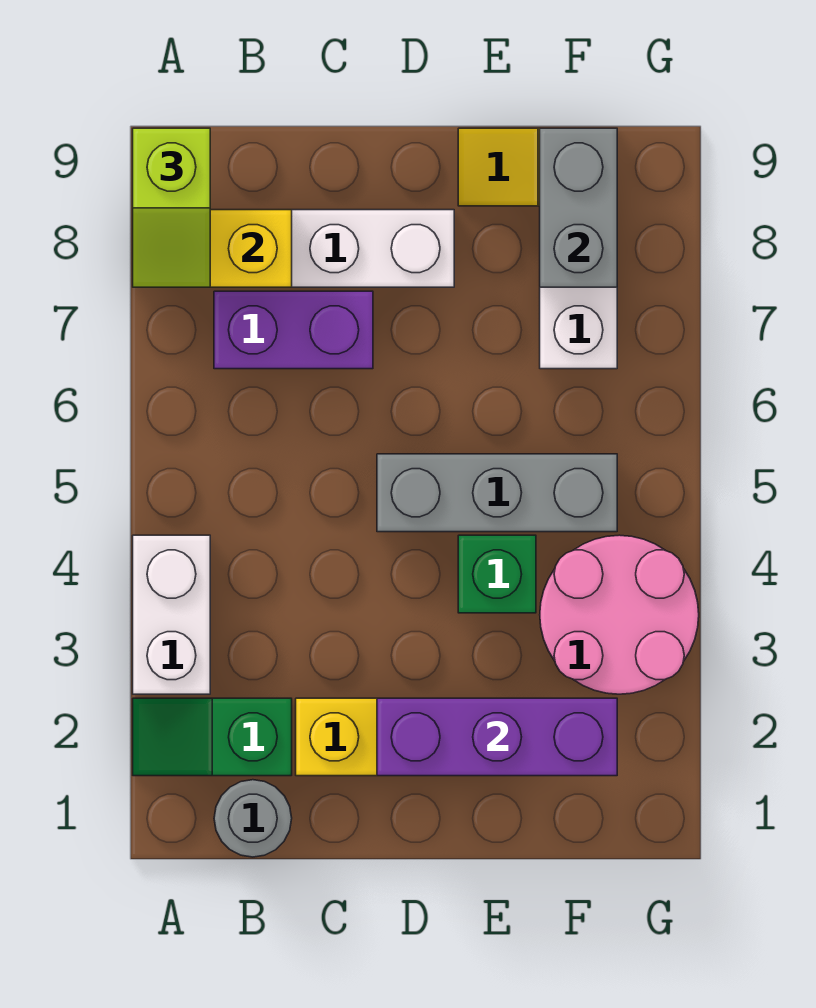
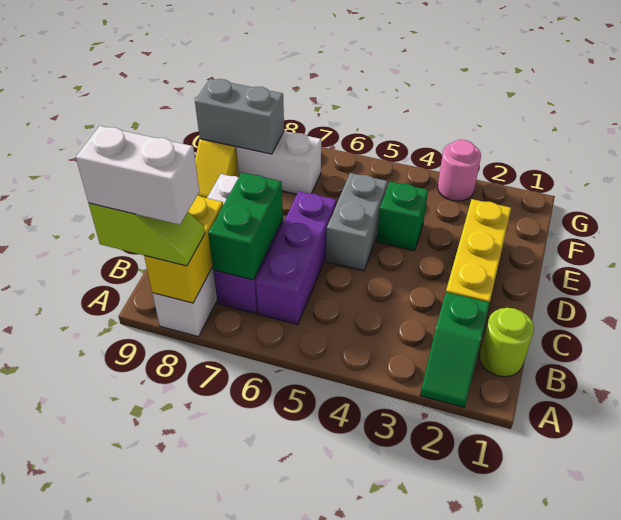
white brick A3:A4 level 1 -> white brick A8:A9 level 4
grey round brick B1 level 1 -> lime round brick B1 level 1
none -> green brick B7:C7 level 2
purple brick D2:F2 level 2 -> purple brick B6:D6 level 1
grey brick D5:F5 level 1 -> grey brick D5:E5 level 1
pink round brick F3:G4 level 1 -> pink round brick G3 level 1

